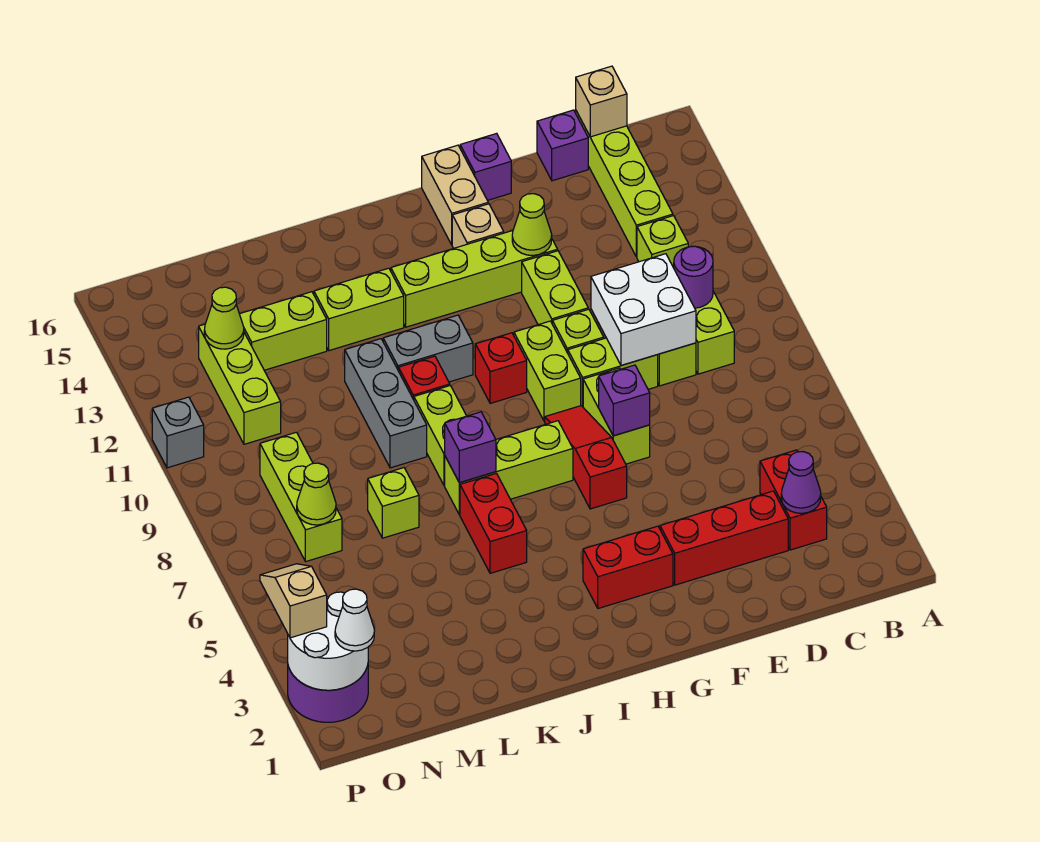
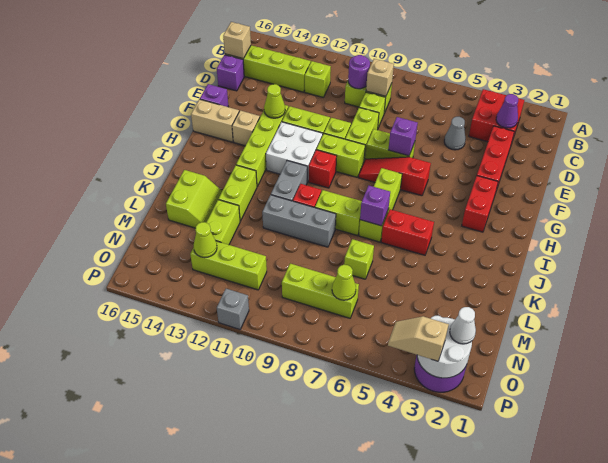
red brick C3:C4 level 1 -> red brick B3:C4 level 1
none -> tan brick C9 level 2
none -> grey cone D5 level 1
white brick D9:E10 level 2 -> white brick G11:H12 level 1
none -> lime slope K14:L15 level 1 top 15

